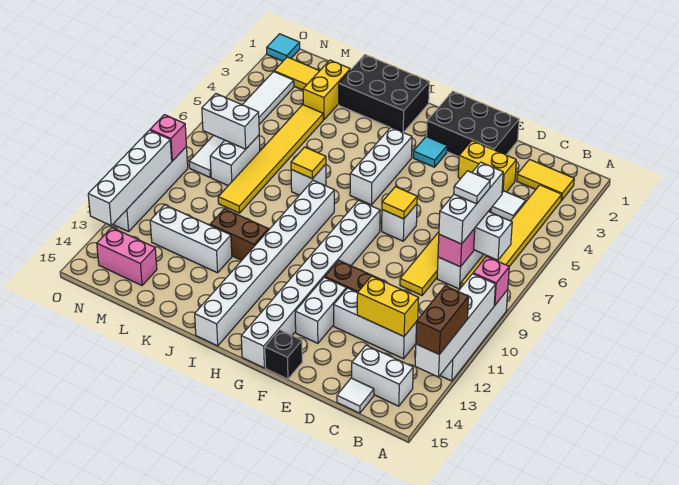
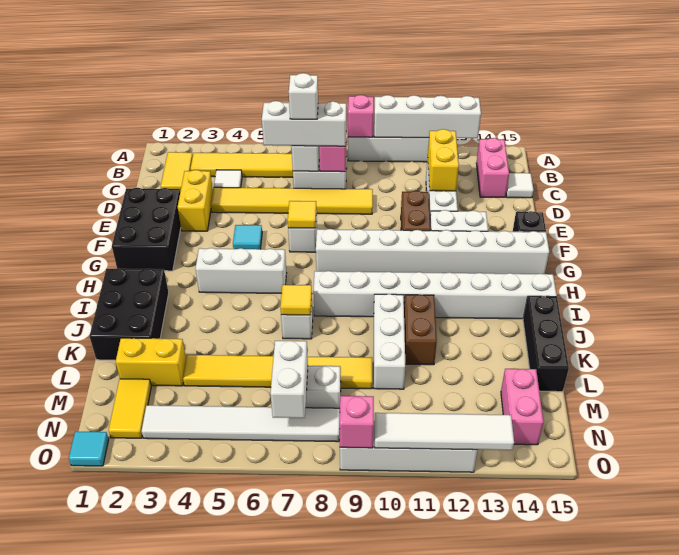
brown brick A12:A13 level 3 -> none
white brick B14:C14 level 1 -> pink brick B14:C14 level 1
white tile C7 level 4 -> white brick C7 level 4
cyan tile G3 level 1 -> cyan tile F5 level 1
none -> black brick J15:L15 level 1
white brick K12:M12 level 1 -> white brick J10:L10 level 1
white brick O10:O13 level 2 -> white tile O10:O13 level 2

